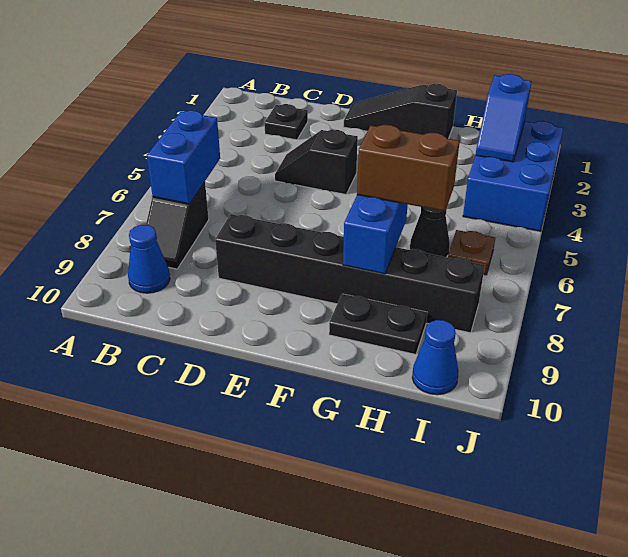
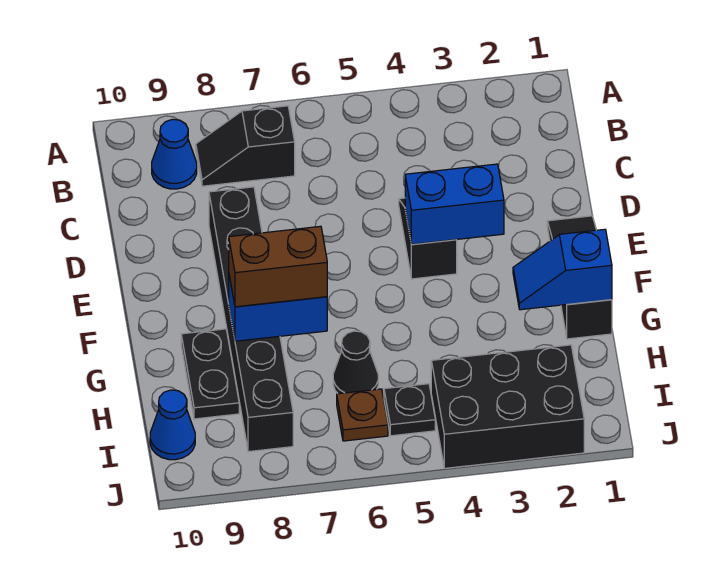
blue brick B6:B7 level 2 -> blue brick E3:E4 level 2
black plate C2 level 1 -> black plate I5 level 1
brown brick G7:H7 level 3 -> brown brick G7:G8 level 3
blue brick I2:J4 level 1 -> black brick I2:J4 level 1
blue slope I2:I3 level 2 top 2 -> blue slope G1:G2 level 2 top 1

